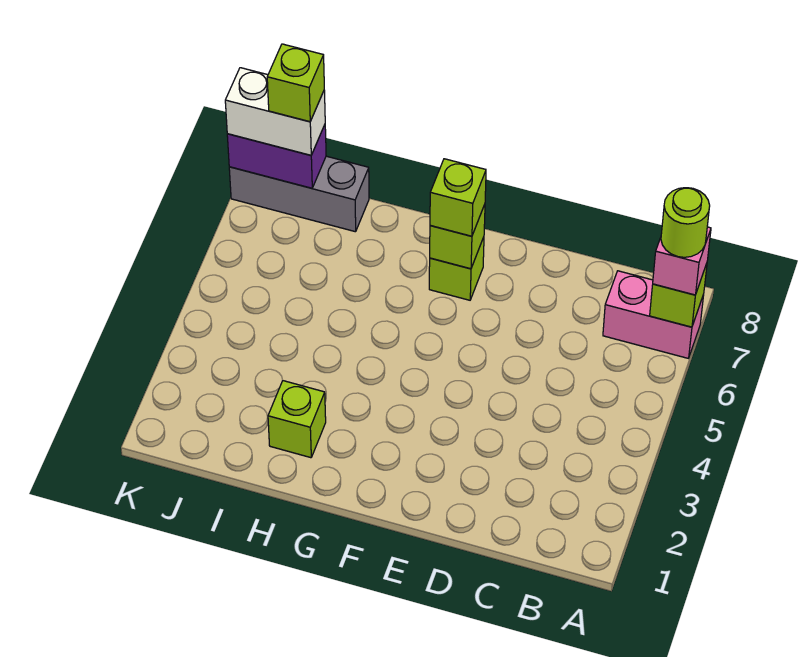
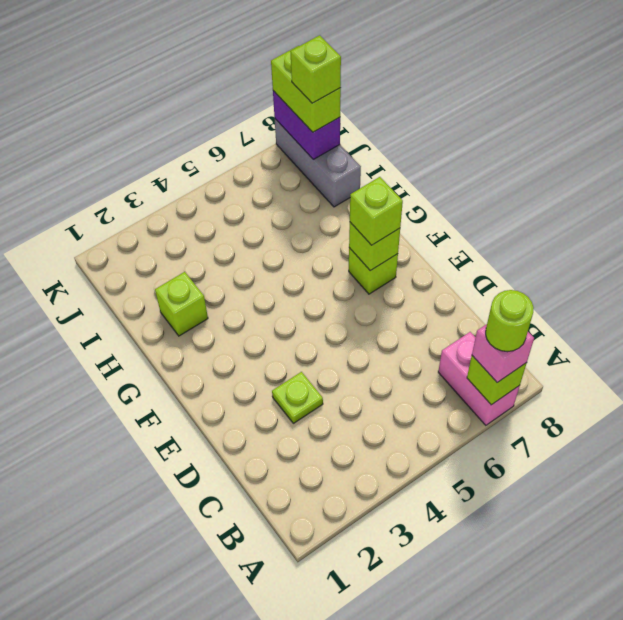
none -> lime plate D3 level 1
white brick J8:K8 level 3 -> lime brick J8:K8 level 3

